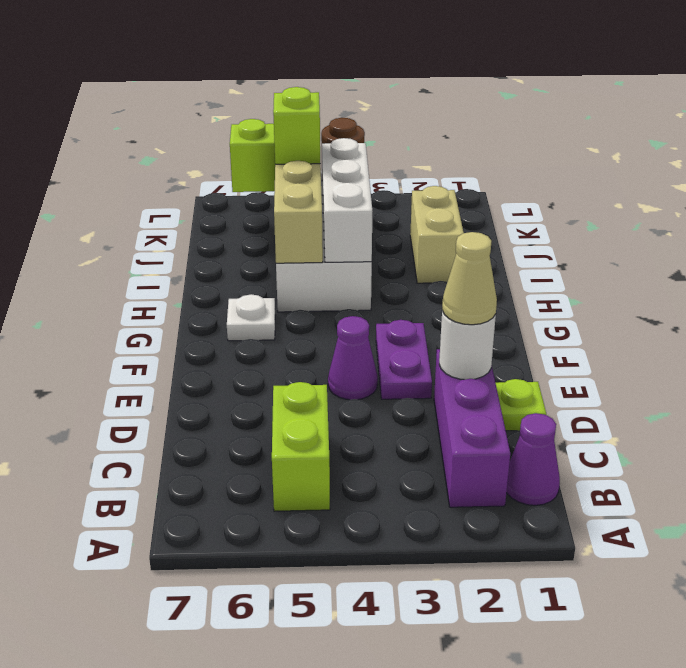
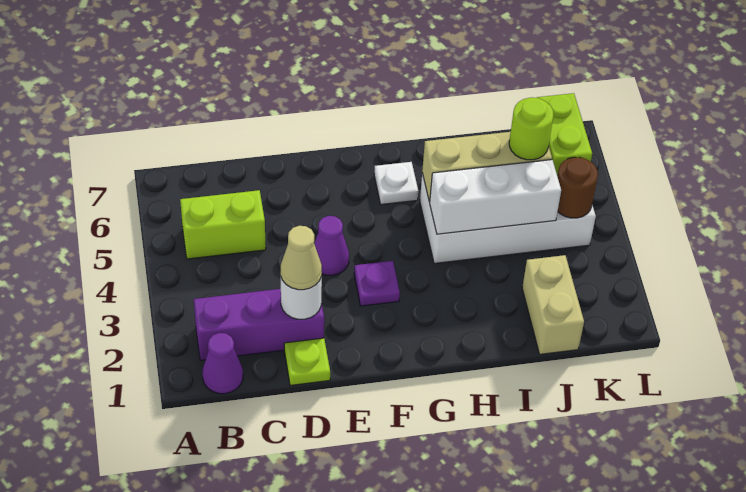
purple plate E3:F3 level 1 -> purple plate F3 level 1
tan brick I2:J2 level 1 -> tan brick J1:J2 level 1
lime brick J5 level 3 -> lime round brick J5 level 3

